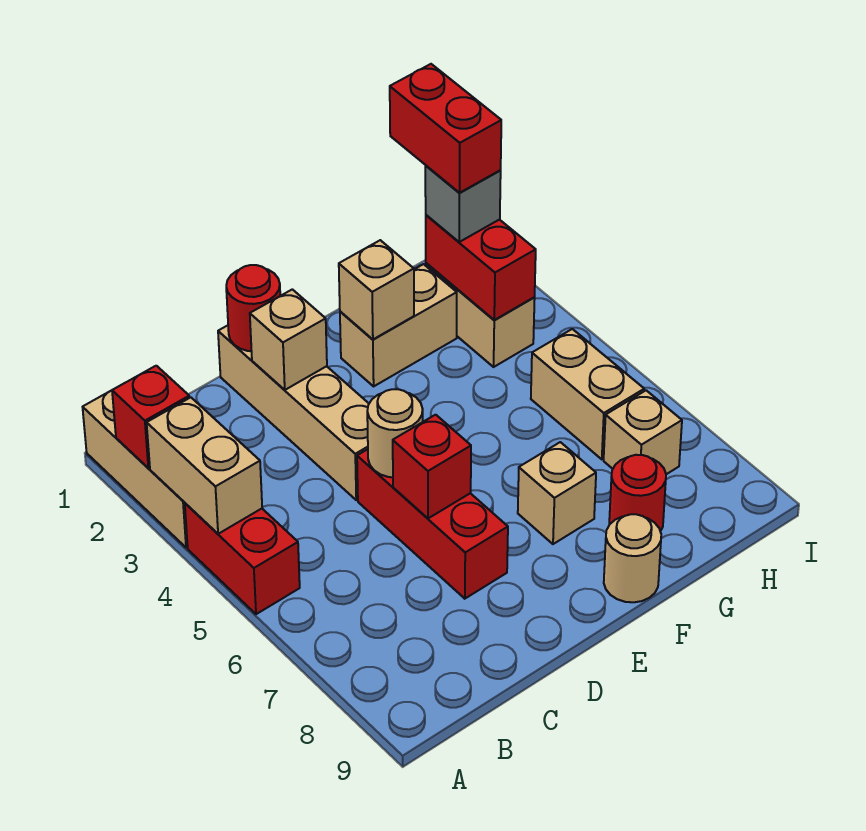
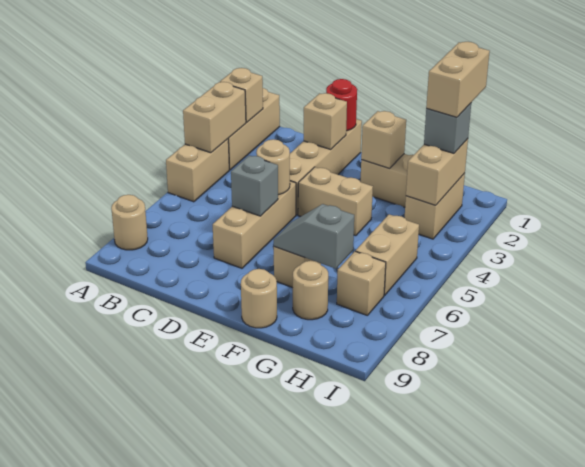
red brick A2 level 2 -> tan brick A2 level 2
red brick A4:A5 level 1 -> tan brick A4:A5 level 1
none -> tan round brick A8 level 1
red brick D5:D7 level 1 -> tan brick D5:D7 level 1
red brick D6 level 2 -> grey brick D6 level 2
none -> tan brick E4:F4 level 1
none -> grey slope F7:G7 level 2 top G
red round brick G8 level 1 -> tan round brick G8 level 1
red brick H1:H2 level 4 -> tan brick H1:H2 level 4
red brick H2:H3 level 2 -> tan brick H2:H3 level 2

